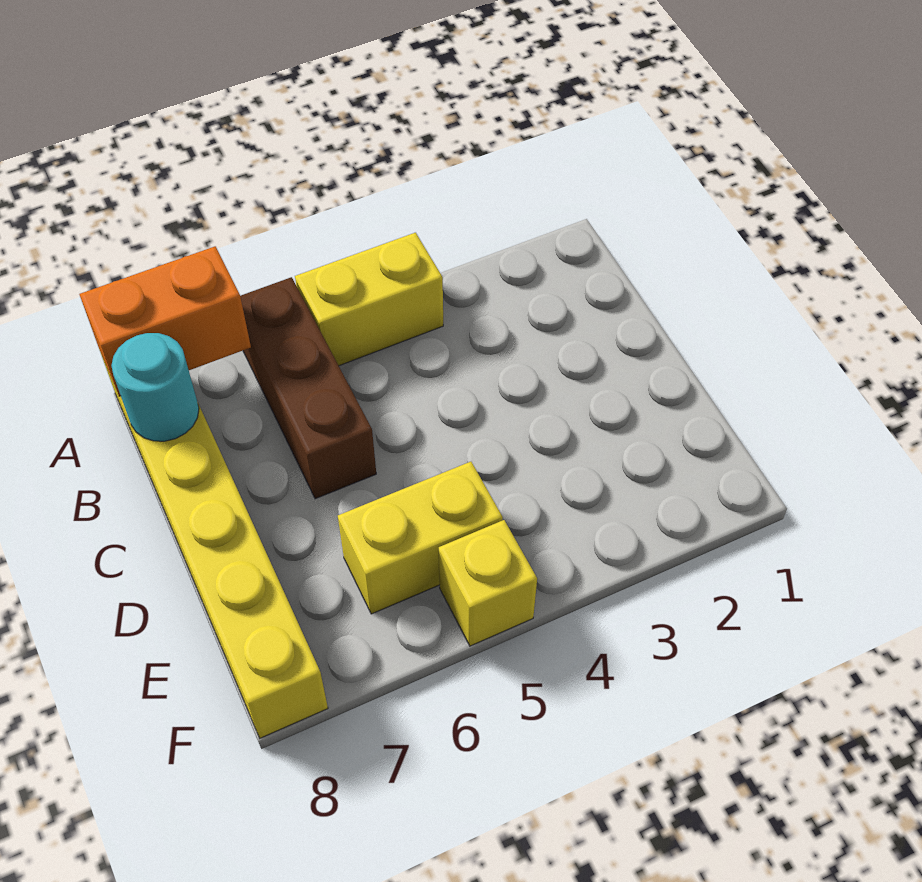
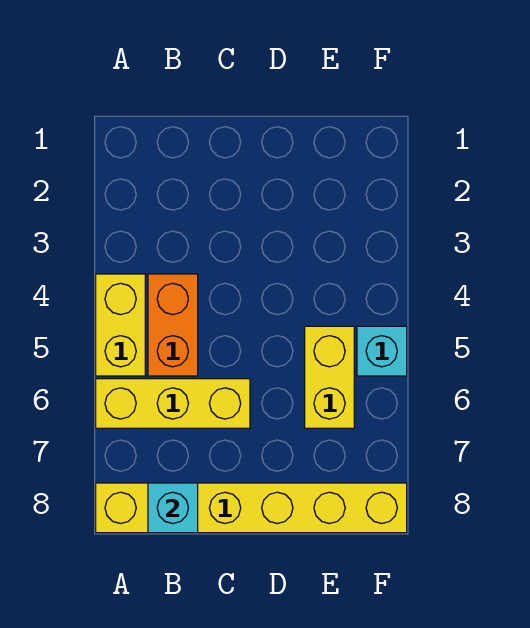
brown brick A6:C6 level 1 -> yellow brick A6:C6 level 1
orange brick A7:A8 level 2 -> orange brick B4:B5 level 1
cyan round brick B8 level 2 -> cyan brick B8 level 2
yellow brick F5 level 1 -> cyan brick F5 level 1

